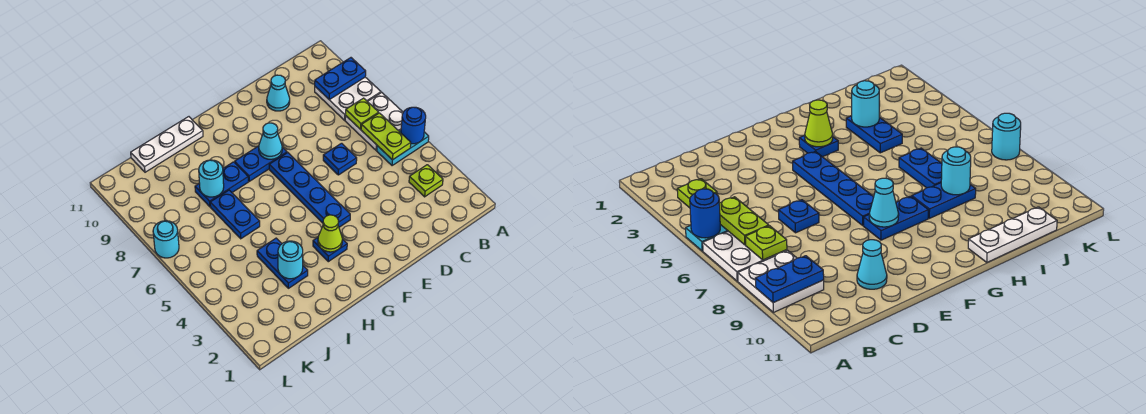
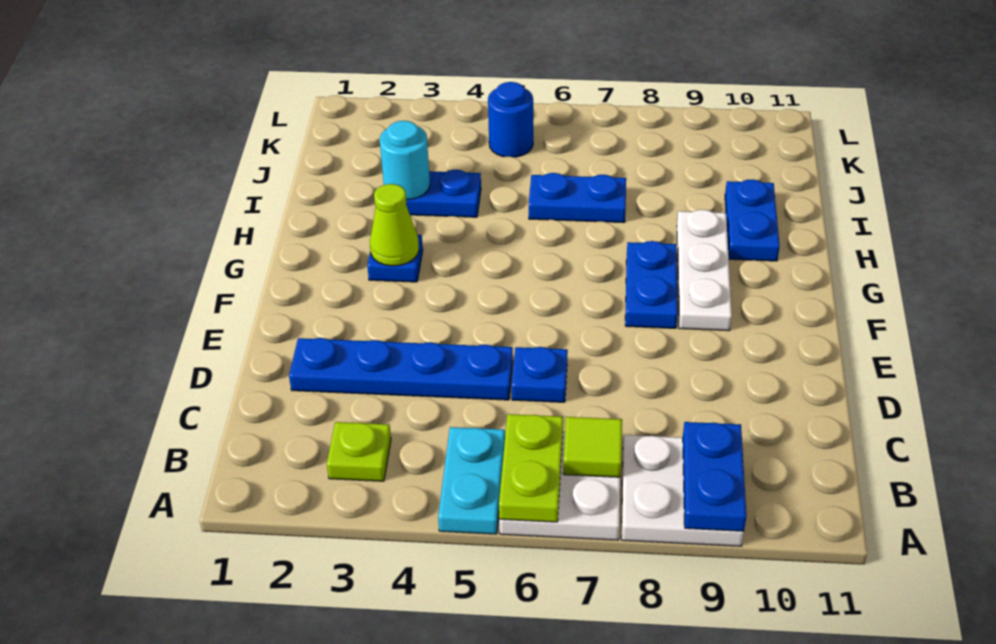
blue round brick A5 level 2 -> blue round brick K5 level 1
lime plate B5:B6 level 2 -> lime plate A6:B6 level 2
lime plate B7 level 2 -> lime tile B7 level 2
cyan cone D10 level 1 -> none
blue plate F4:F7 level 1 -> blue plate D2:D5 level 1
cyan cone F8 level 2 -> none
blue plate H8:I8 level 1 -> blue plate H10:I10 level 1
white plate H11:J11 level 1 -> white plate F9:H9 level 1
cyan round brick I8 level 2 -> none
cyan round brick L7 level 1 -> none

